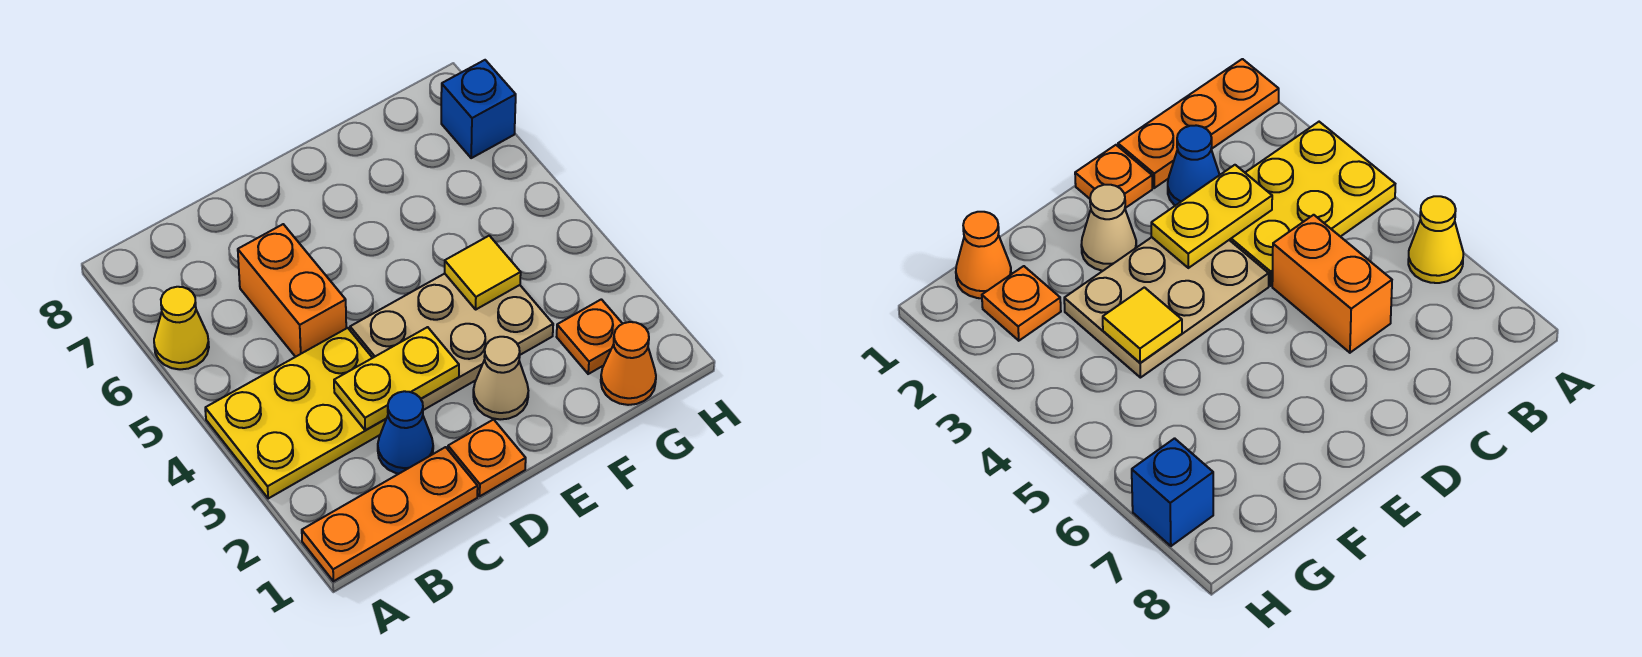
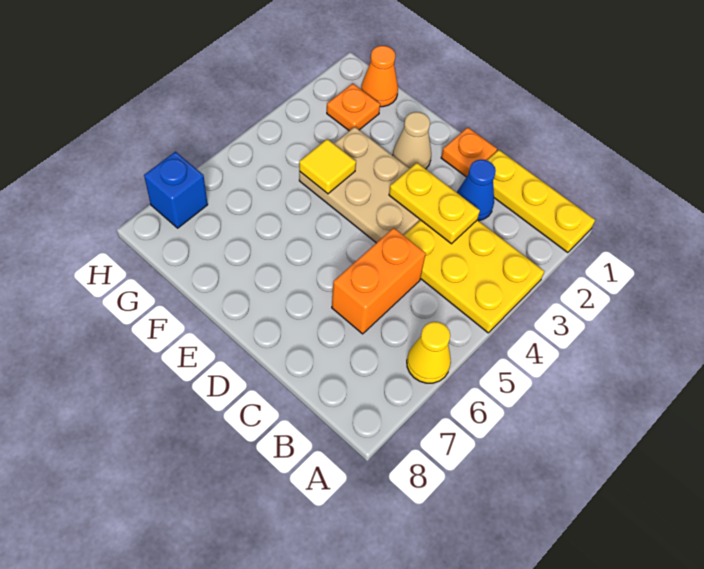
orange plate A1:C1 level 1 -> yellow plate A1:C1 level 1

